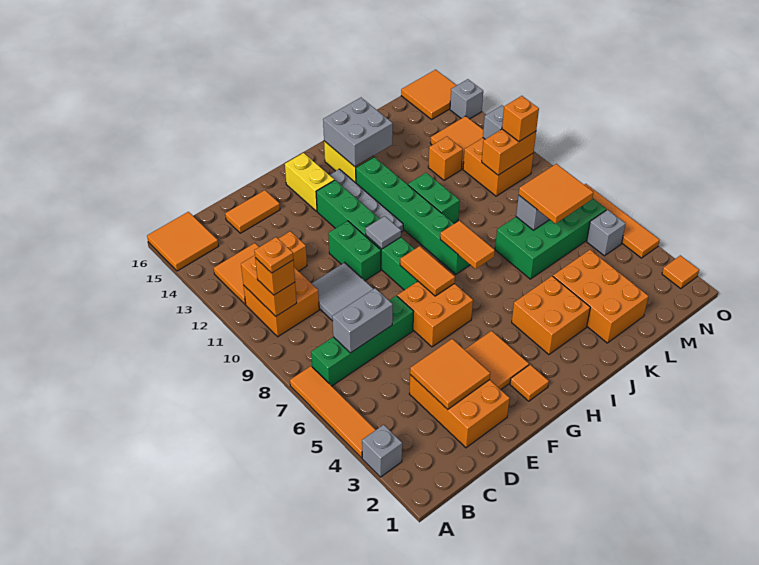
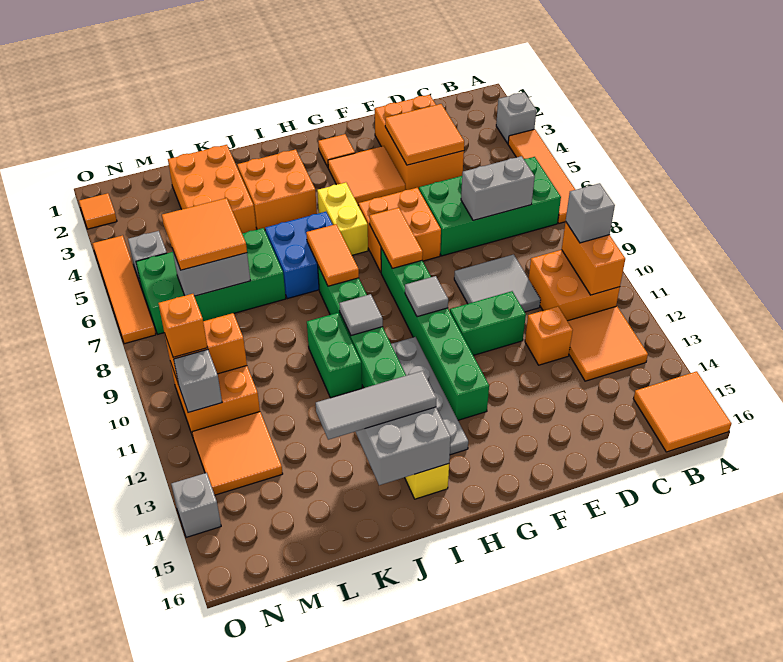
green brick B7:E7 level 1 -> green brick B6:E7 level 1
orange brick B10 level 3 -> grey brick B10 level 3
orange plate B10 level 4 -> none
orange tile D15:E15 level 1 -> none
green brick F10:F11 level 1 -> green brick E11:F11 level 1
yellow brick G14:G15 level 1 -> yellow brick H5:H6 level 1
none -> blue brick I6:J7 level 1
none -> grey tile I10 level 2
none -> grey tile I14:K14 level 3
orange brick L12 level 1 -> none
orange tile N15:O16 level 1 -> none

